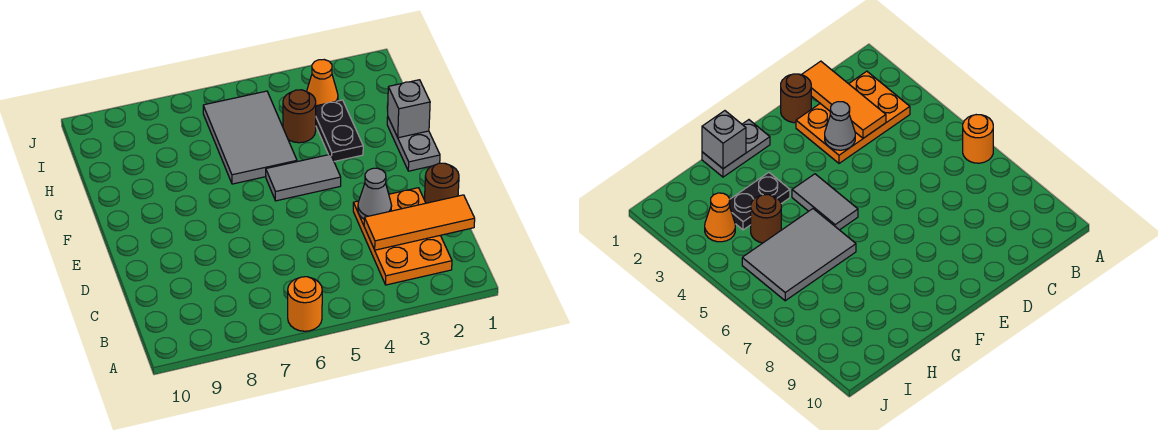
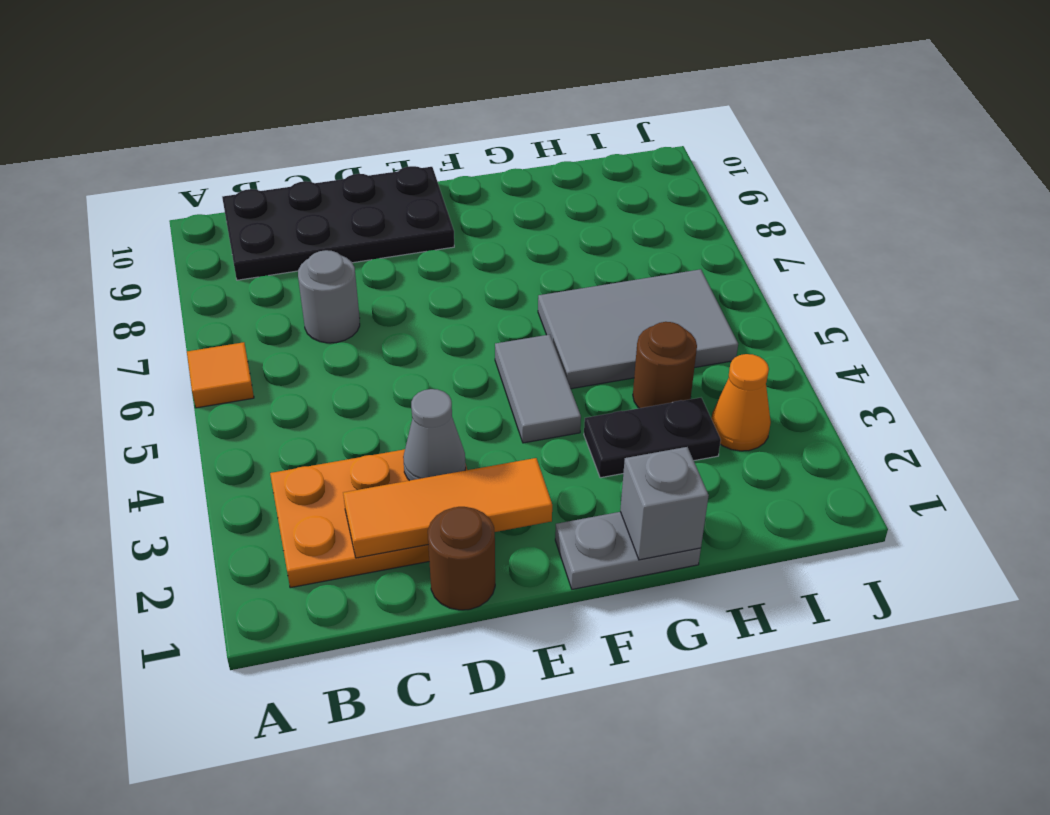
orange round brick A6 level 1 -> orange tile A6 level 1
none -> black plate B9:E10 level 1
orange tile C1:C3 level 2 -> orange tile C2:E2 level 2
none -> grey round brick C7 level 1

